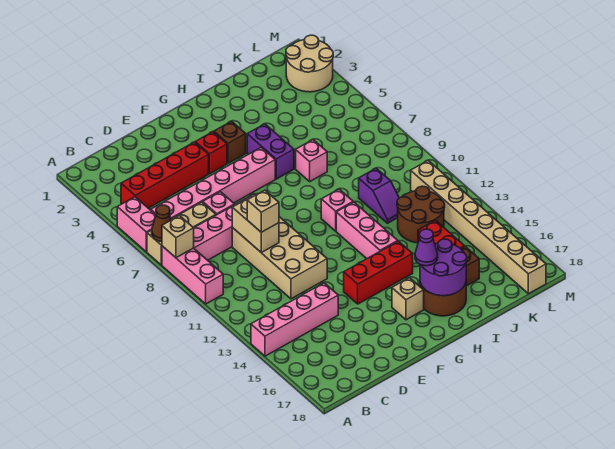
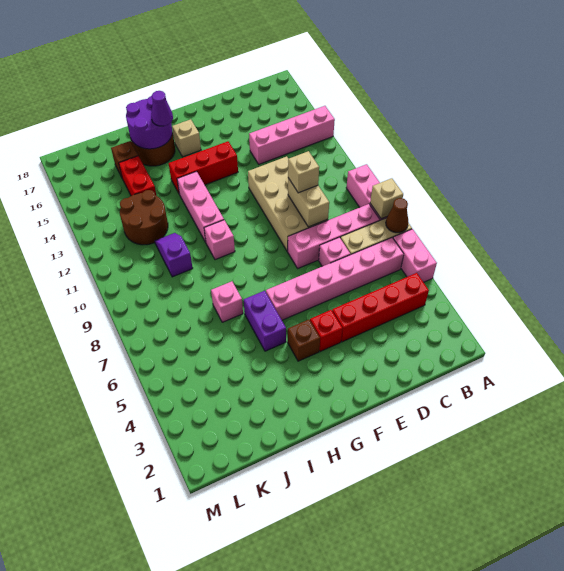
tan round brick L2:M3 level 1 -> none
tan brick L11:L18 level 1 -> none

